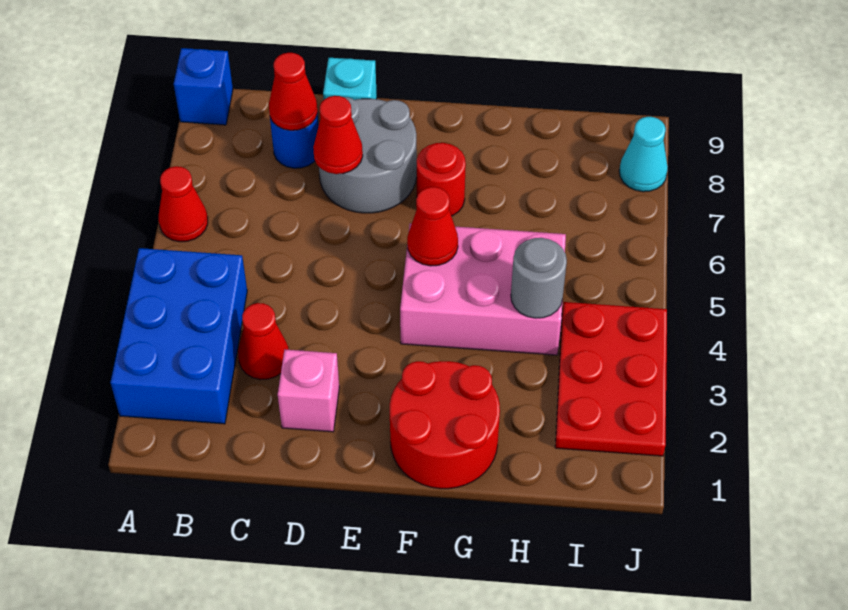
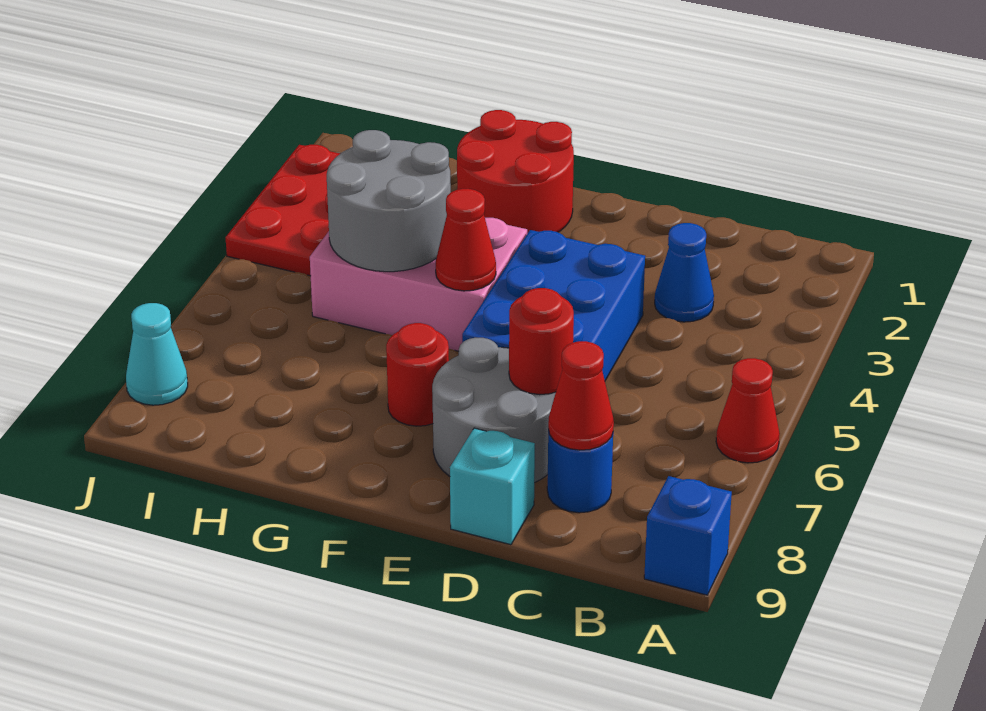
blue brick A2:B4 level 1 -> blue brick D4:E6 level 1
red cone C3 level 1 -> blue cone C3 level 1
pink brick D2 level 1 -> none
red cone D7 level 2 -> red round brick D7 level 2
grey round brick H4 level 2 -> grey round brick G4:H5 level 2

